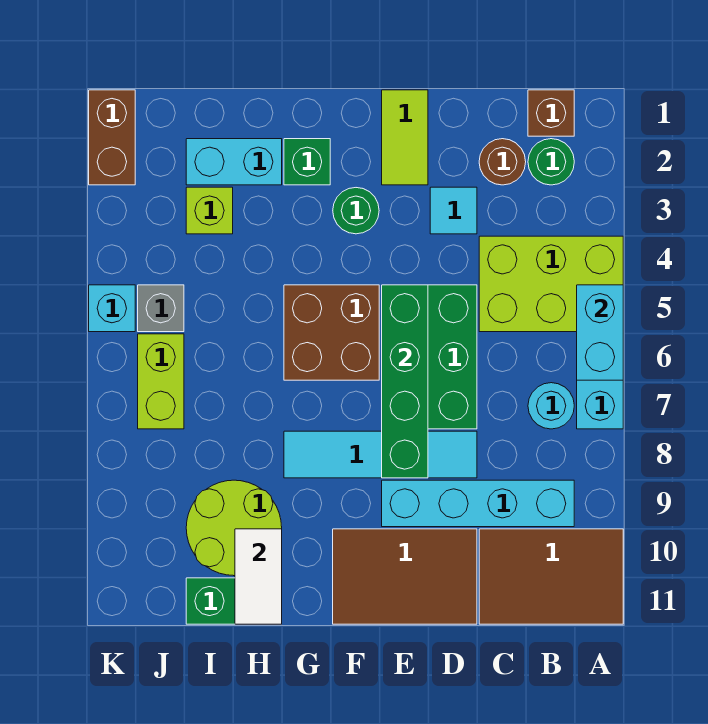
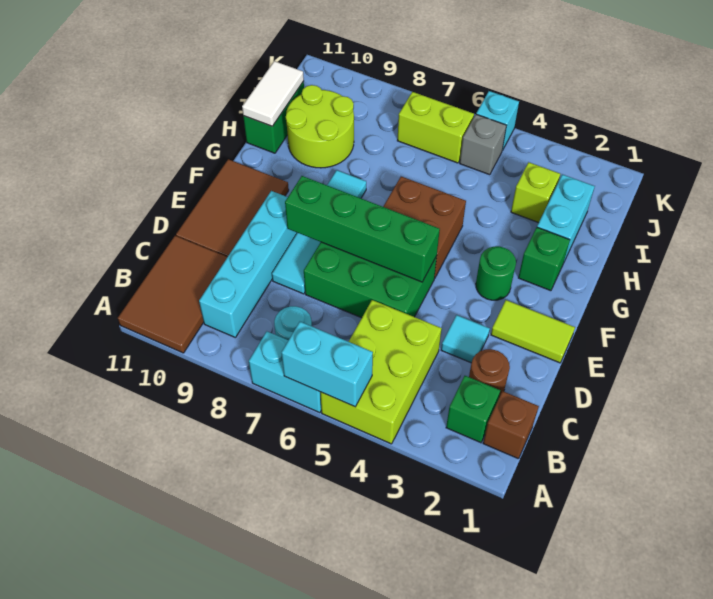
green round brick B2 level 1 -> green brick B2 level 1
white tile H10:H11 level 2 -> white tile H11:I11 level 2
brown brick K1:K2 level 1 -> none

